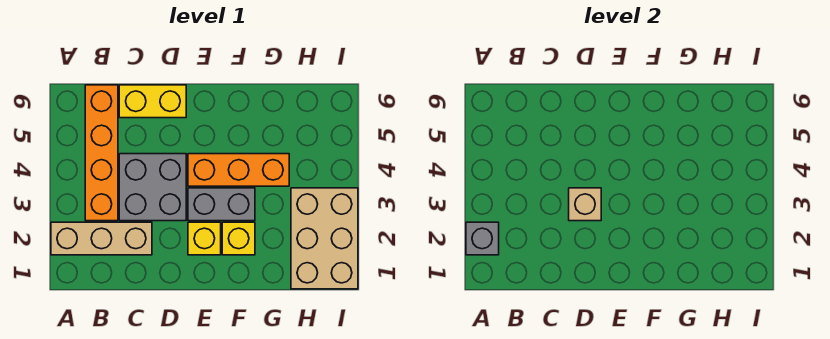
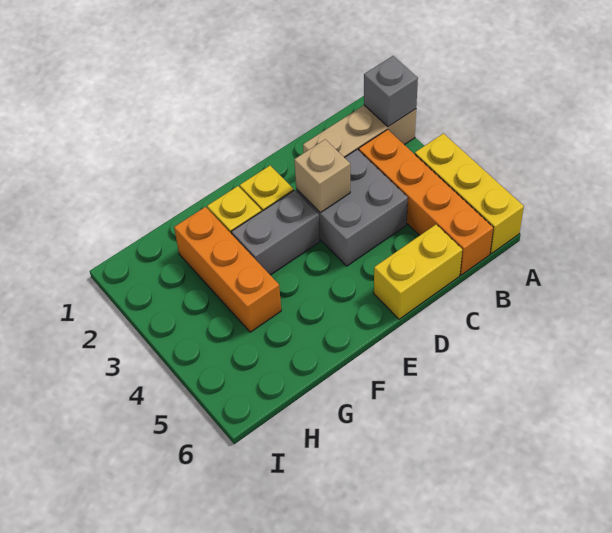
none -> yellow brick A4:A6 level 1
orange brick E4:G4 level 1 -> orange brick G2:G4 level 1
tan brick H1:I3 level 1 -> none

